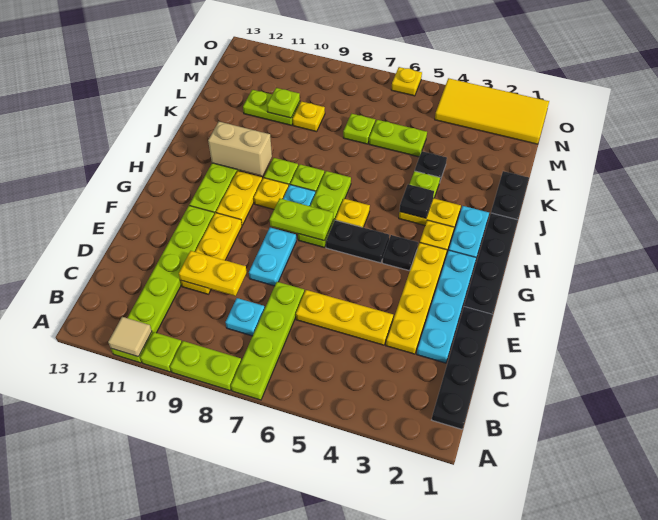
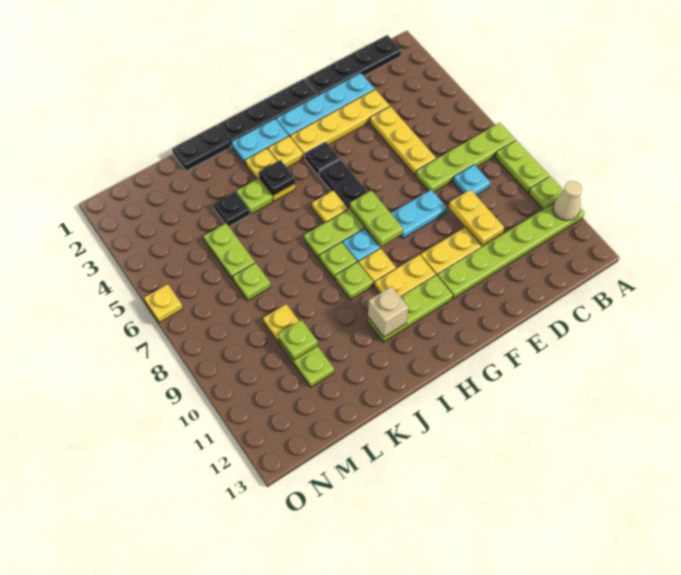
tan tile A11 level 2 -> tan cone A11 level 2
tan brick I10:I11 level 2 -> tan brick I11 level 2
yellow tile N1:O4 level 1 -> none

